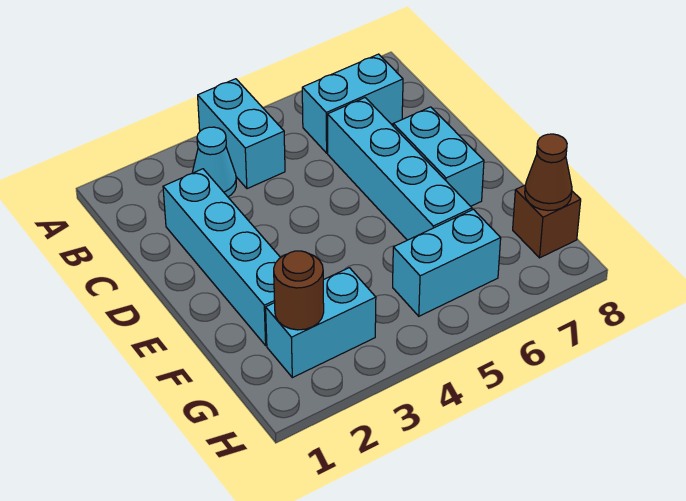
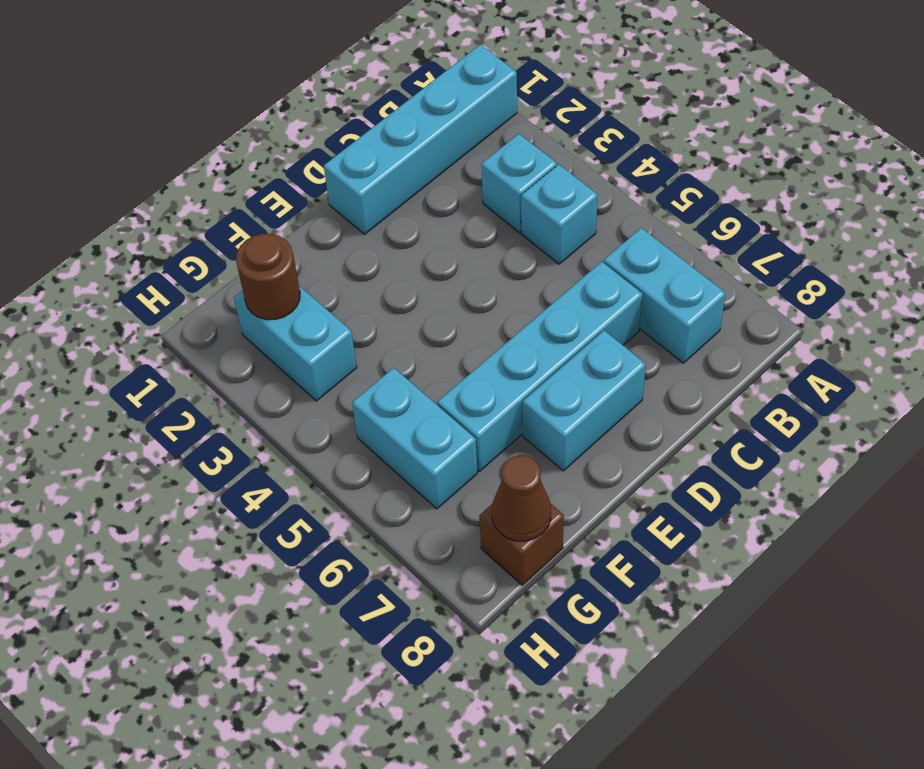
cyan brick A4:B4 level 1 -> cyan brick B4 level 1
cyan cone B3 level 1 -> cyan brick B3 level 1
cyan brick C2:F2 level 1 -> cyan brick A1:D1 level 1

